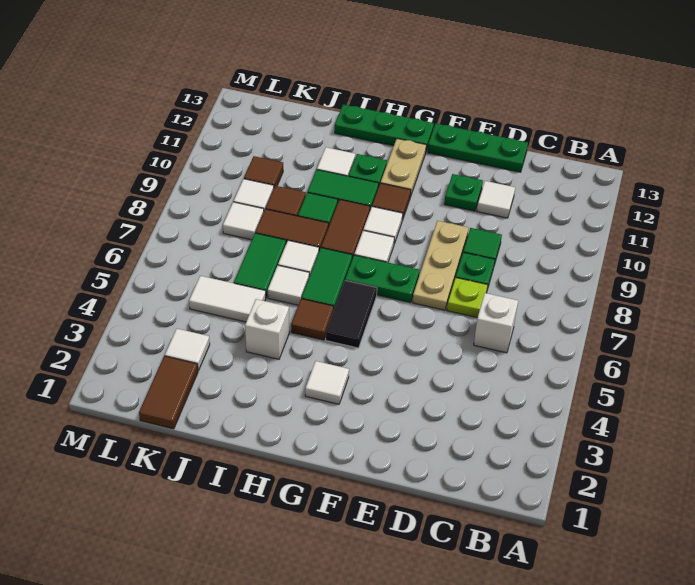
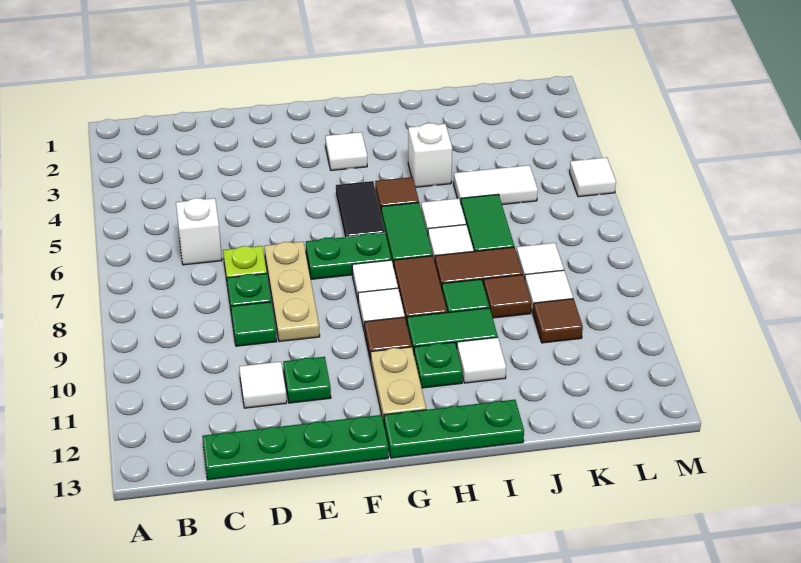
green plate D13:F13 level 1 -> green plate C13:F13 level 1
brown tile K1:K2 level 1 -> none
white tile K3 level 1 -> white tile M5 level 1

